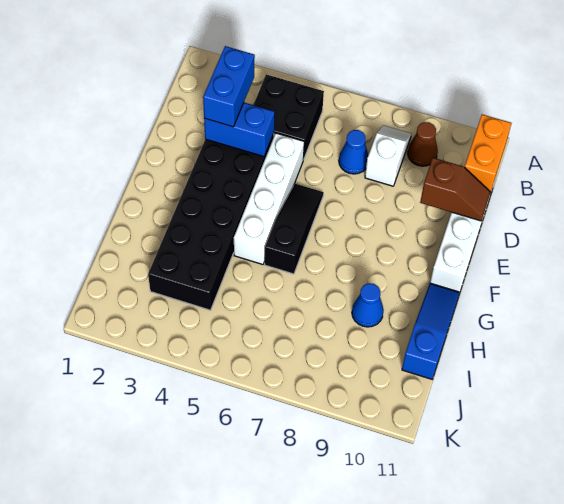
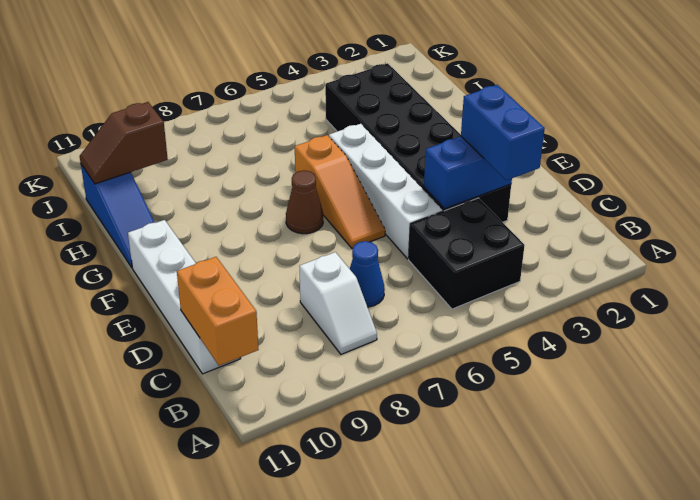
brown cone B9 level 1 -> brown cone F7 level 1
brown slope D10:D11 level 2 top 10 -> brown slope I10:I11 level 2 top 10
black slope E6:G6 level 1 top G -> orange slope E6:G6 level 1 top G
blue cone H9 level 1 -> none

